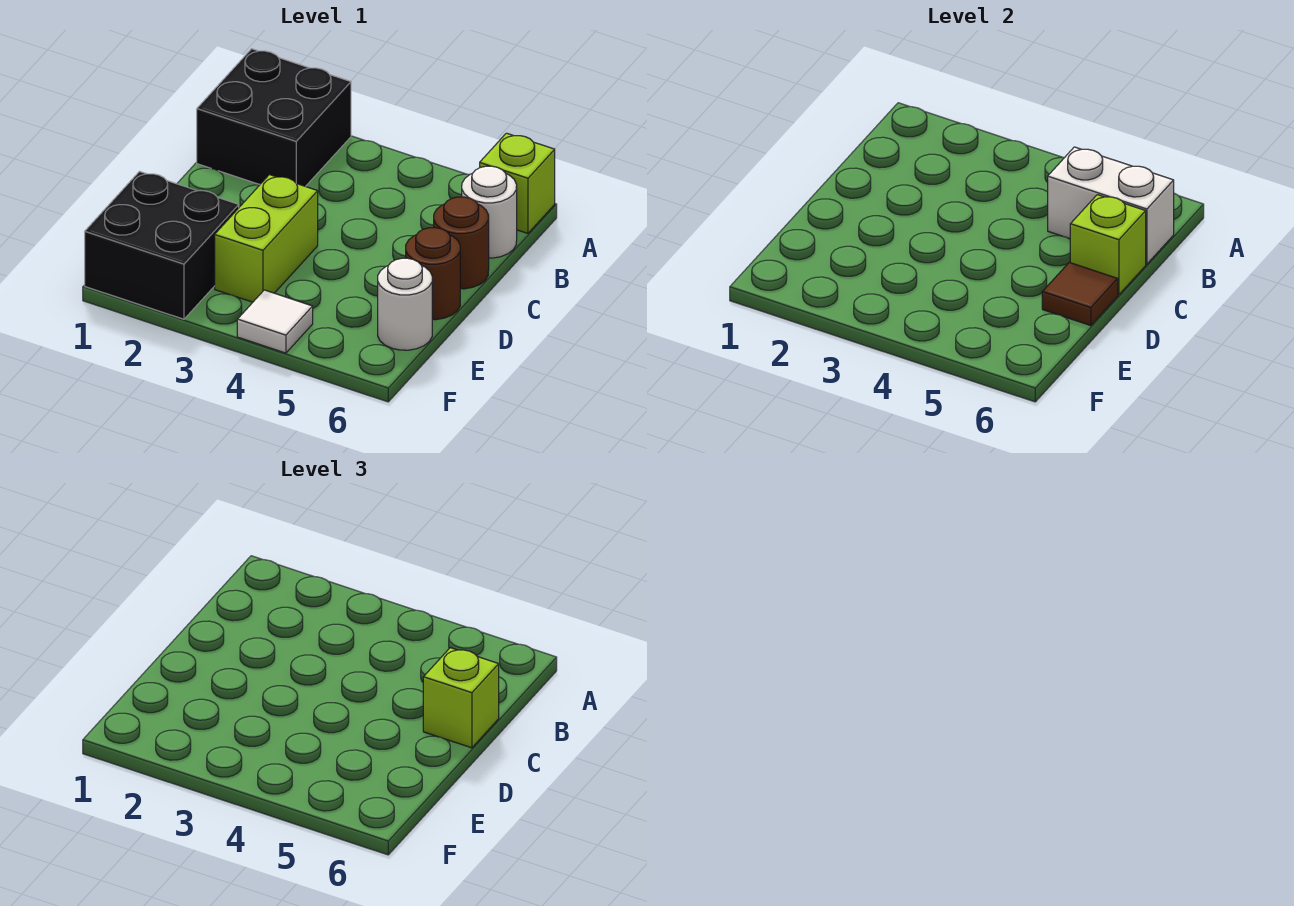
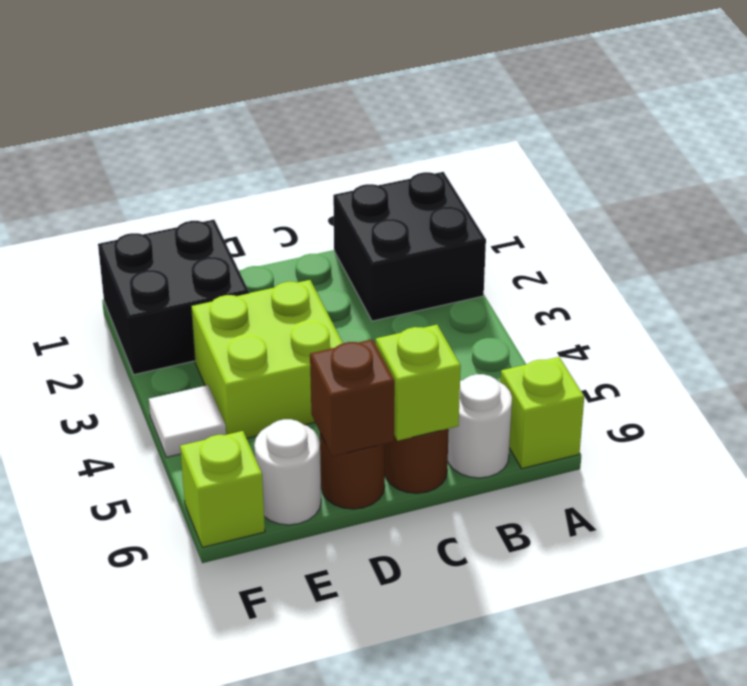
white brick B5:B6 level 2 -> none
lime brick C6 level 3 -> lime brick F6 level 1
lime brick D3:E3 level 1 -> lime brick D3:E4 level 1
brown tile D6 level 2 -> brown brick D6 level 2

